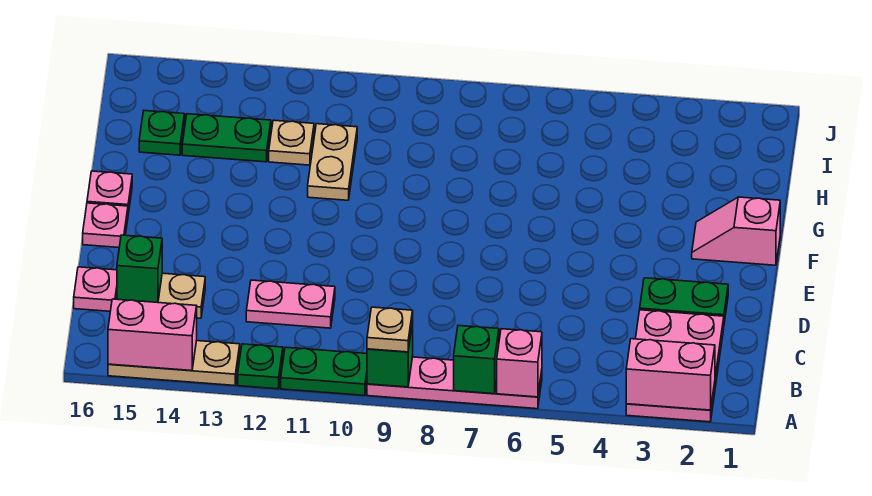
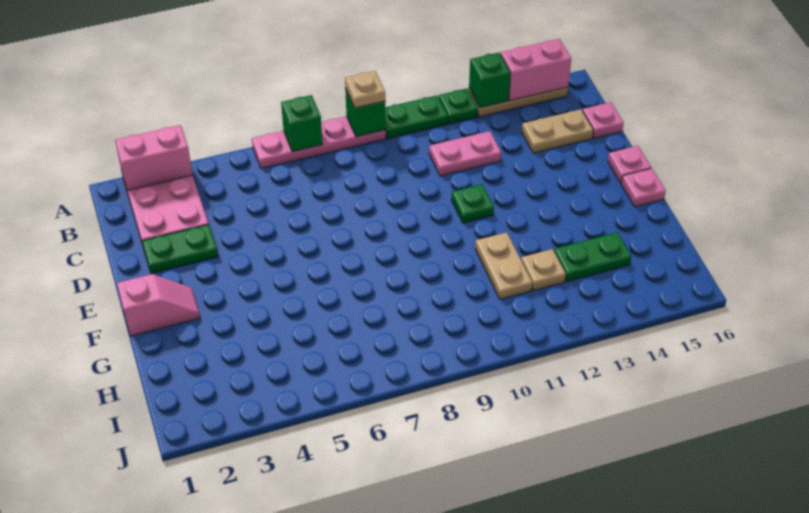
pink brick A6 level 2 -> none
green brick C15 level 2 -> green brick A13 level 2
green plate H15 level 1 -> green plate E11 level 1

